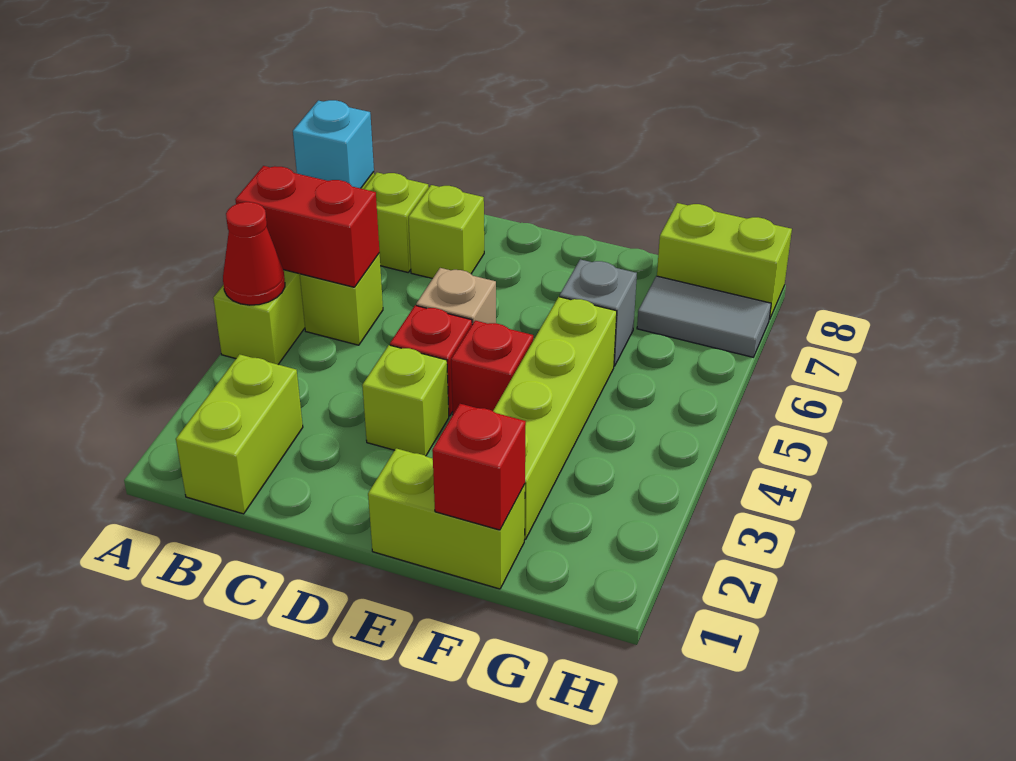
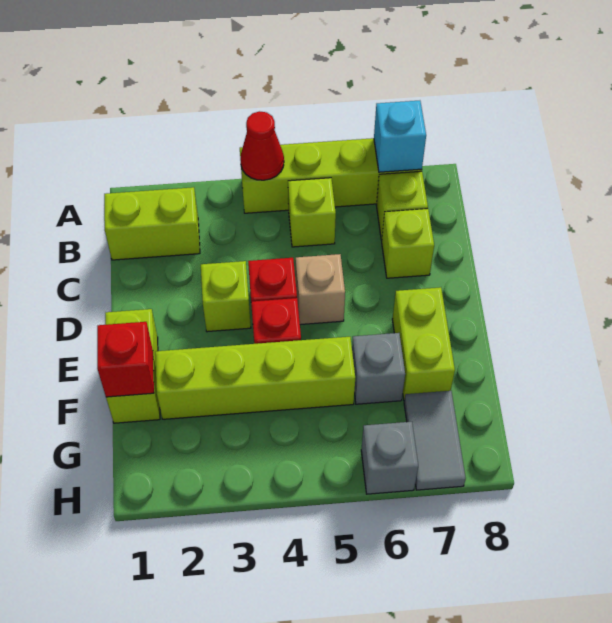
red brick A5:B5 level 2 -> none
lime brick G8:H8 level 1 -> lime brick E7:F7 level 1
none -> grey brick H6 level 1

